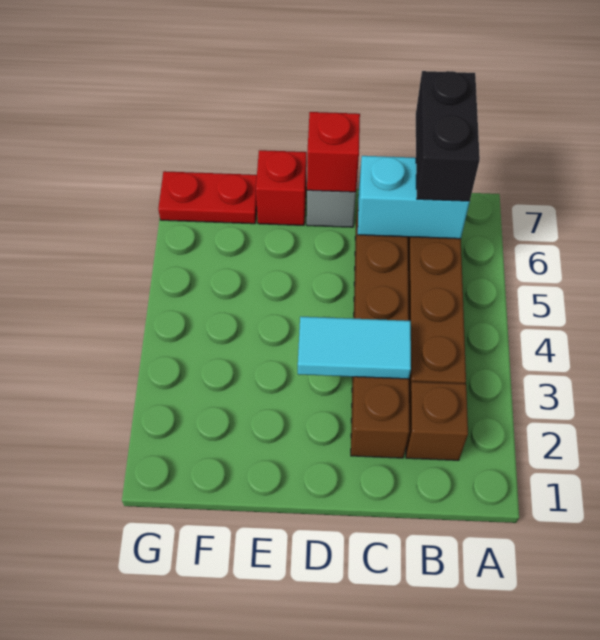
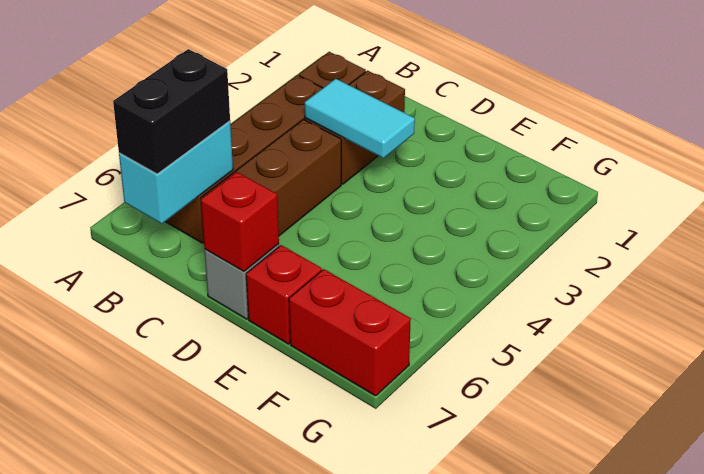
cyan brick B6:C6 level 2 -> cyan brick B6:B7 level 2
red plate F7:G7 level 1 -> red brick F7:G7 level 1

